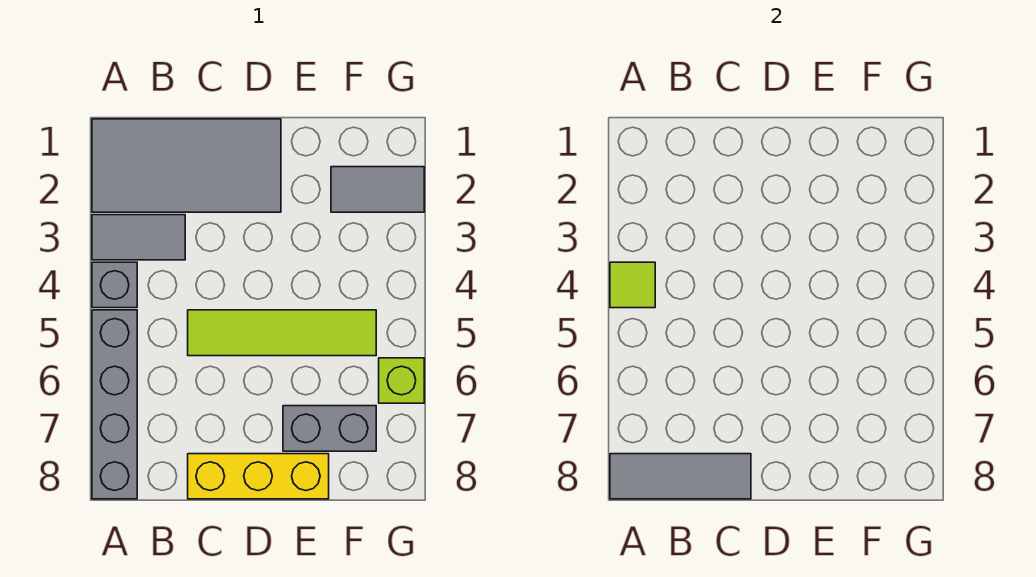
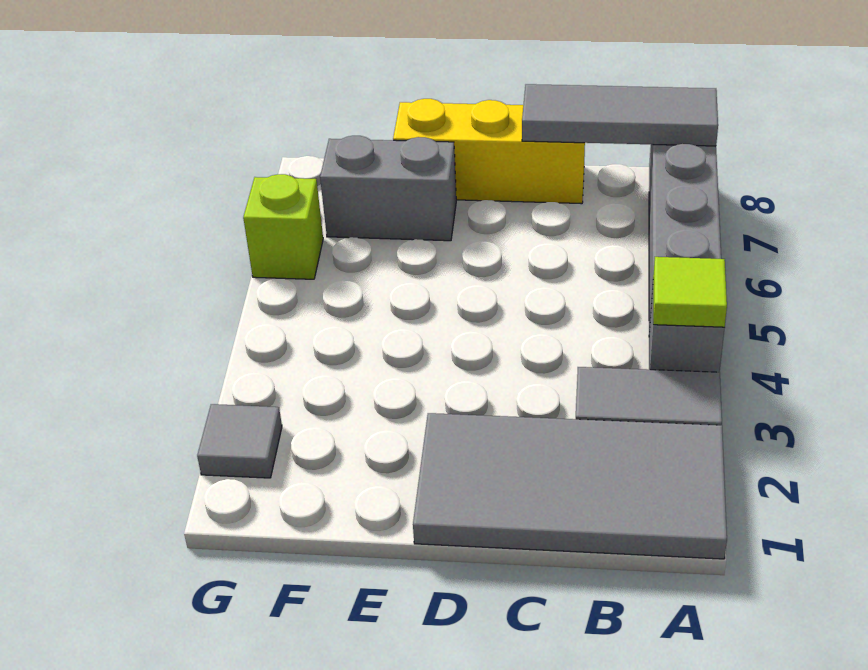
lime tile C5:F5 level 1 -> none
grey tile F2:G2 level 1 -> grey tile G2 level 1

